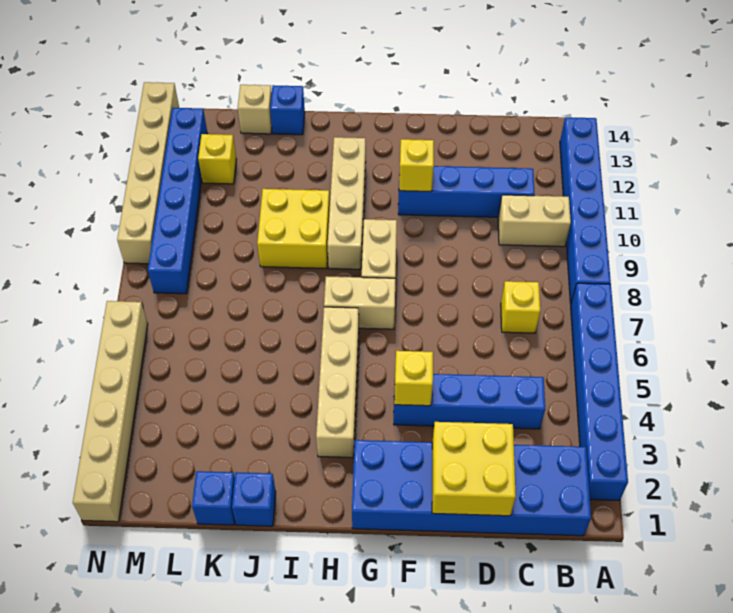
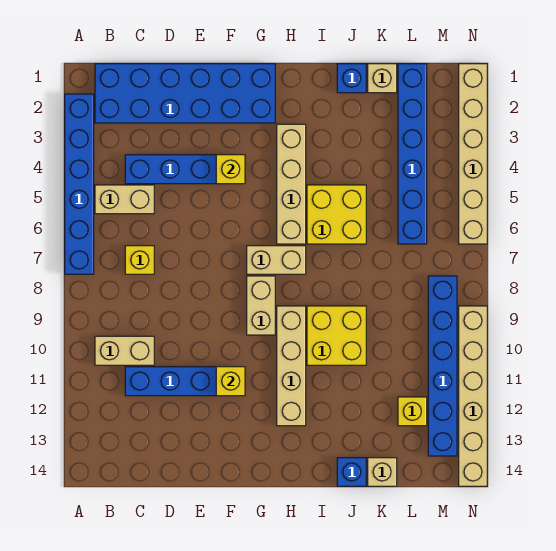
blue brick A8:A13 level 1 -> blue brick L1:L6 level 1
none -> tan brick B5:C5 level 1
yellow brick D1:E2 level 2 -> yellow brick I5:J6 level 1
blue brick K1 level 1 -> tan brick K1 level 1

